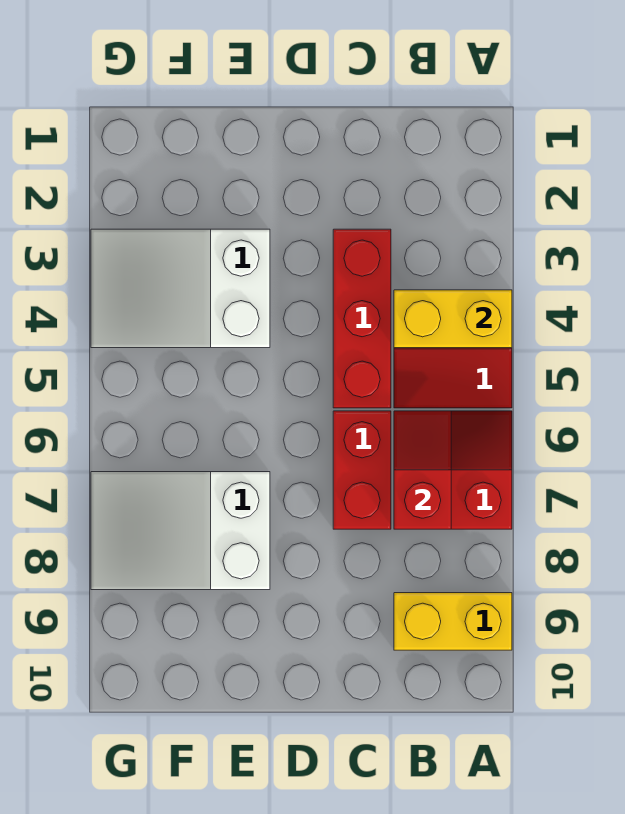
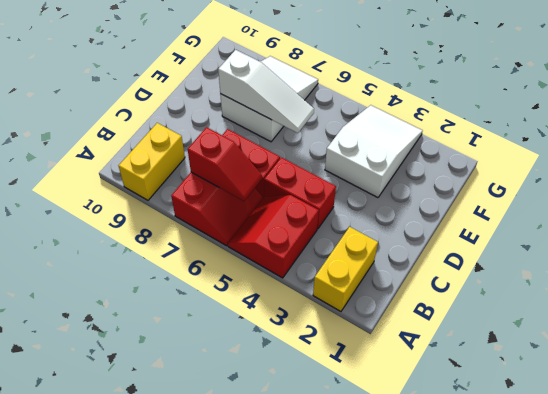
yellow brick A4:B4 level 2 -> yellow brick A2:B2 level 1
red brick C3:C5 level 1 -> red brick C4:C5 level 1
none -> white slope E6:E8 level 2 top 8

